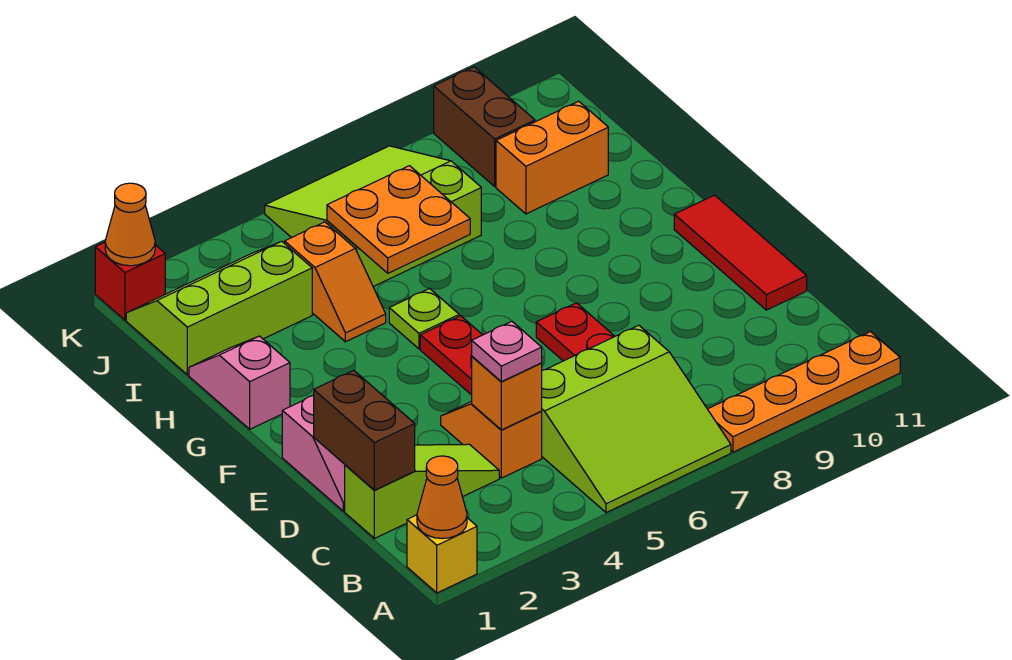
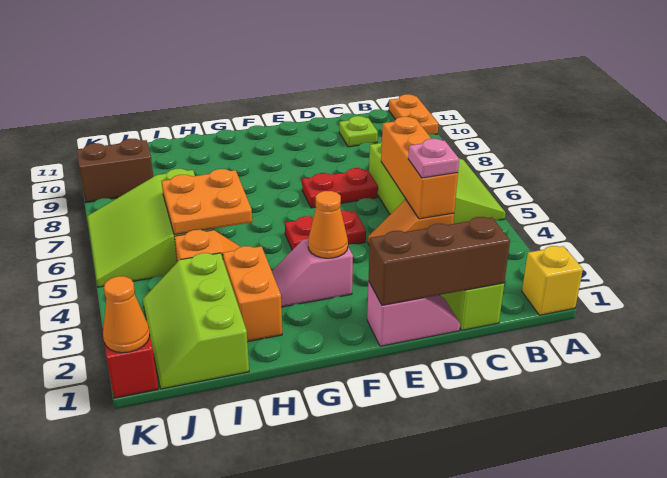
orange cone A1 level 2 -> orange cone F3 level 2
orange plate A8:A11 level 1 -> orange plate A10:A11 level 1
brown brick C1:D1 level 2 -> brown brick C1:E1 level 2
orange brick C4 level 2 -> orange brick C4:C6 level 2
red tile D11:F11 level 1 -> none
pink slope G1:H1 level 1 top G -> pink slope F3:G3 level 1 top F
lime plate G5 level 1 -> lime plate C10 level 1
orange brick I9:I10 level 1 -> orange brick H2:H3 level 1

